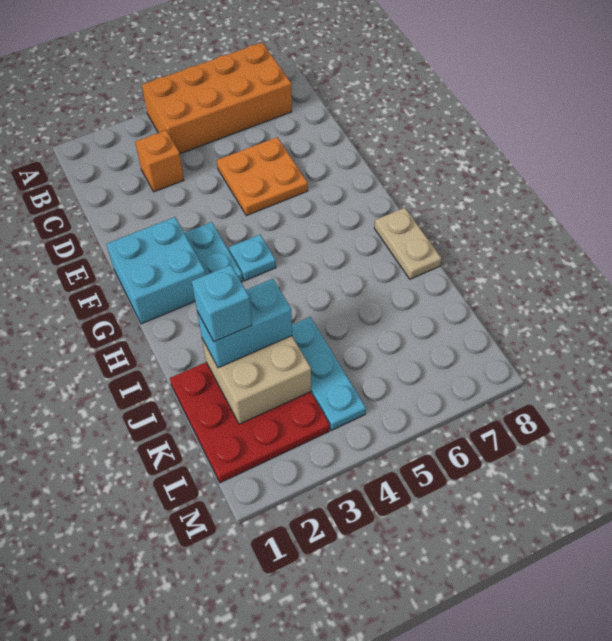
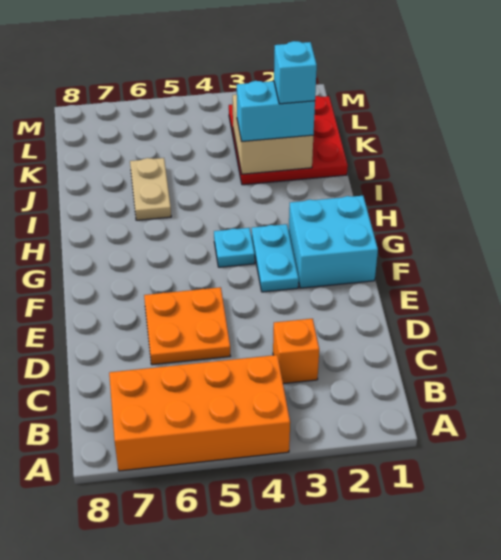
tan plate H8:I8 level 1 -> tan plate I6:J6 level 1
cyan plate J4:L4 level 1 -> none

